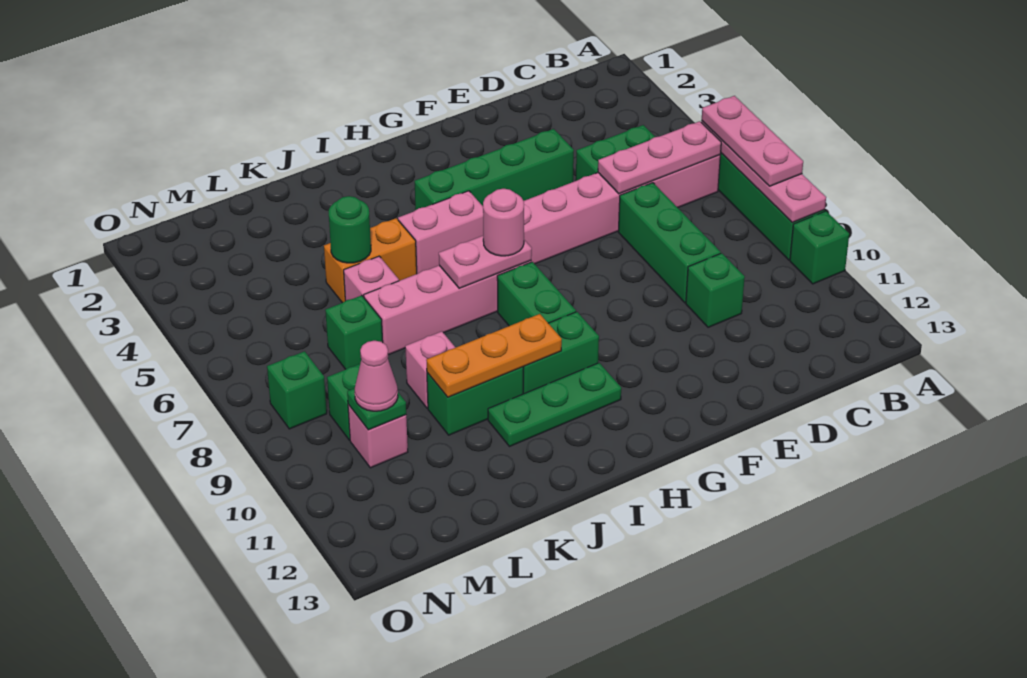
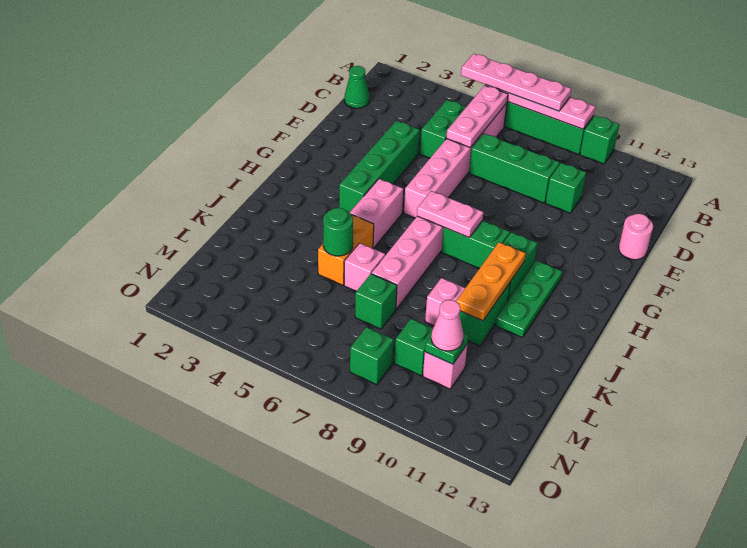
pink plate A6:A8 level 3 -> pink plate A5:A8 level 3
none -> green cone C1 level 1
pink plate H7:I7 level 2 -> pink plate H7:H8 level 2
pink round brick H7 level 3 -> pink round brick E13 level 1

